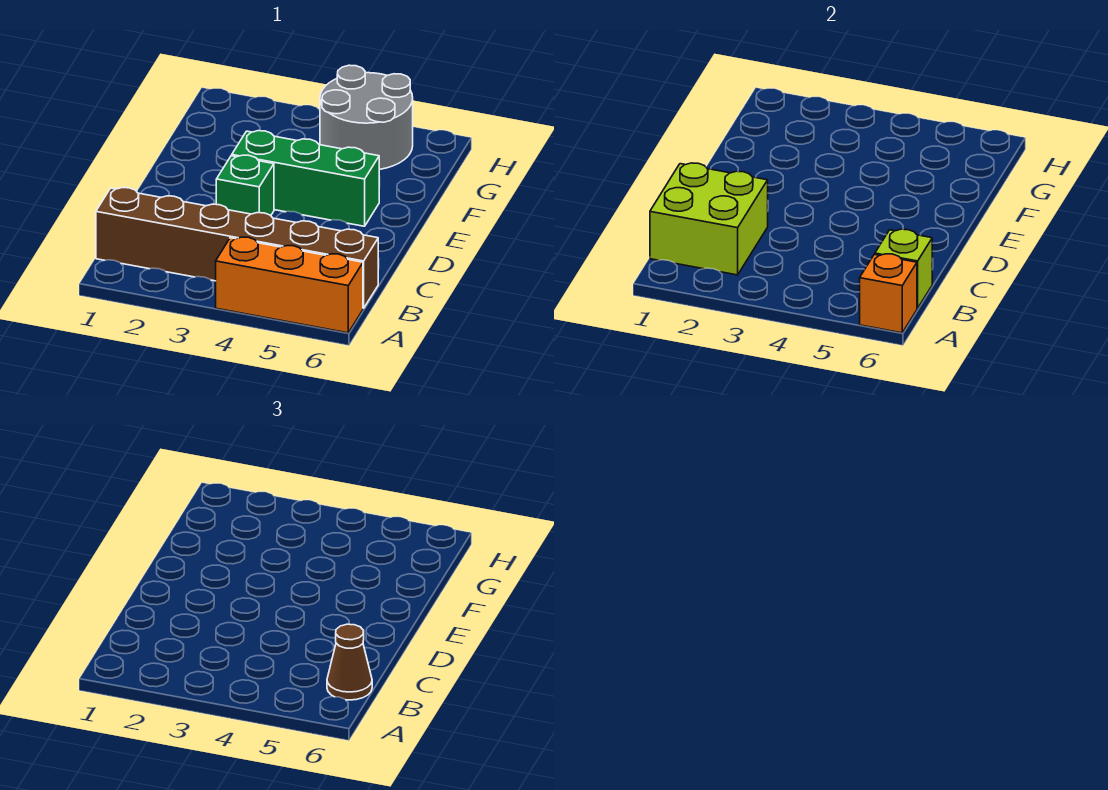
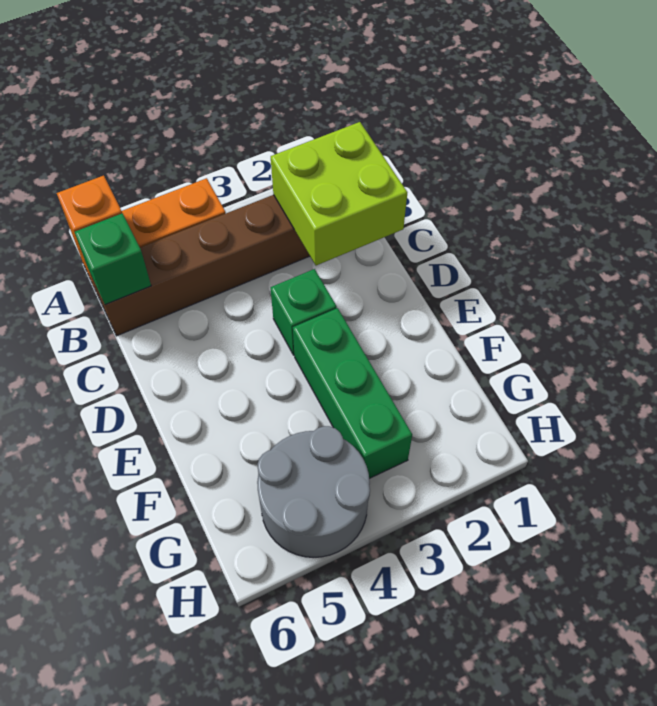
lime brick B6 level 2 -> green brick B6 level 2
brown cone B6 level 3 -> none
green brick E3:E5 level 1 -> green brick E3:G3 level 1

